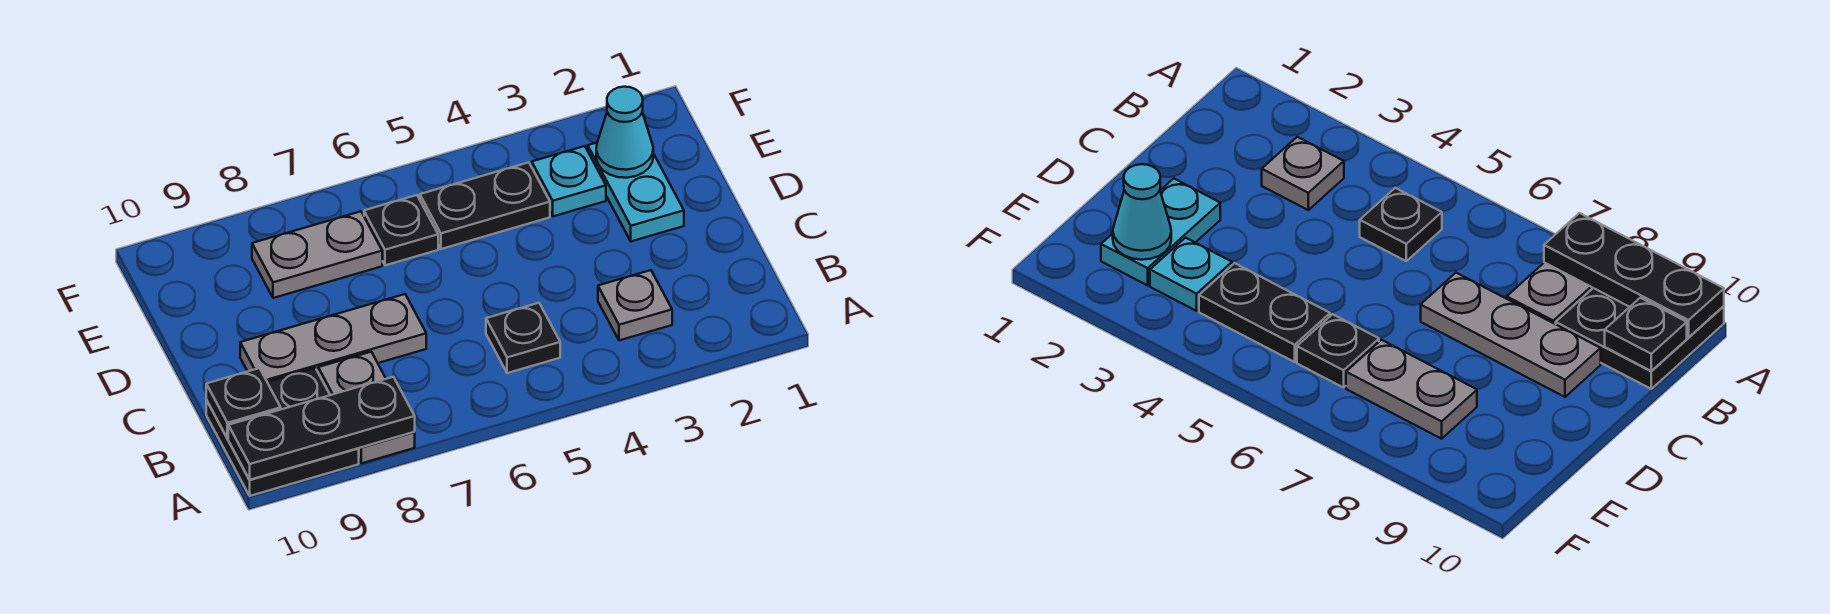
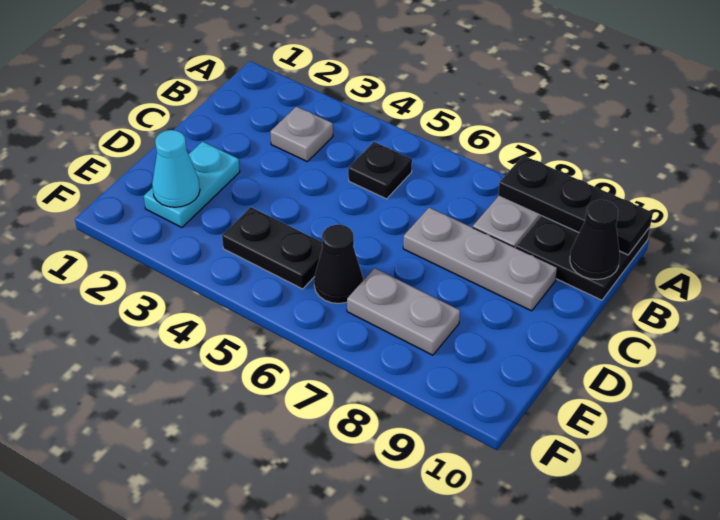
black plate B10 level 2 -> black cone B10 level 2
cyan plate E3 level 1 -> none
black plate E6 level 1 -> black cone E6 level 1

